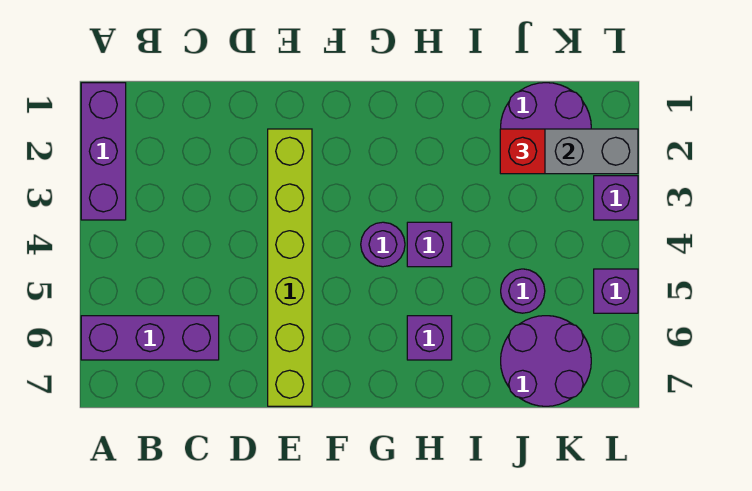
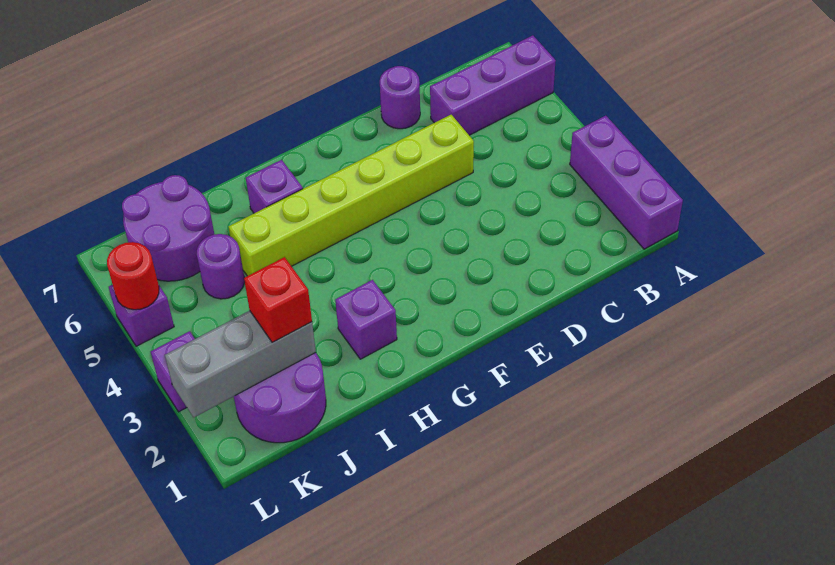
lime brick E2:E7 level 1 -> lime brick D5:I5 level 1
purple round brick G4 level 1 -> purple round brick D7 level 1
purple brick H4 level 1 -> purple brick H2 level 1
none -> red round brick L5 level 2

